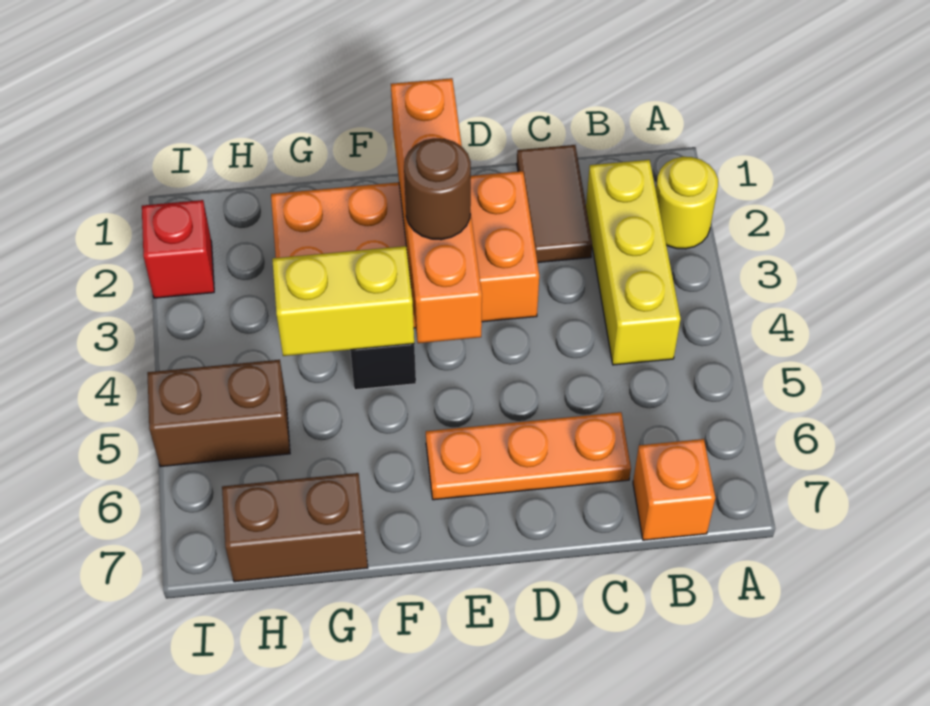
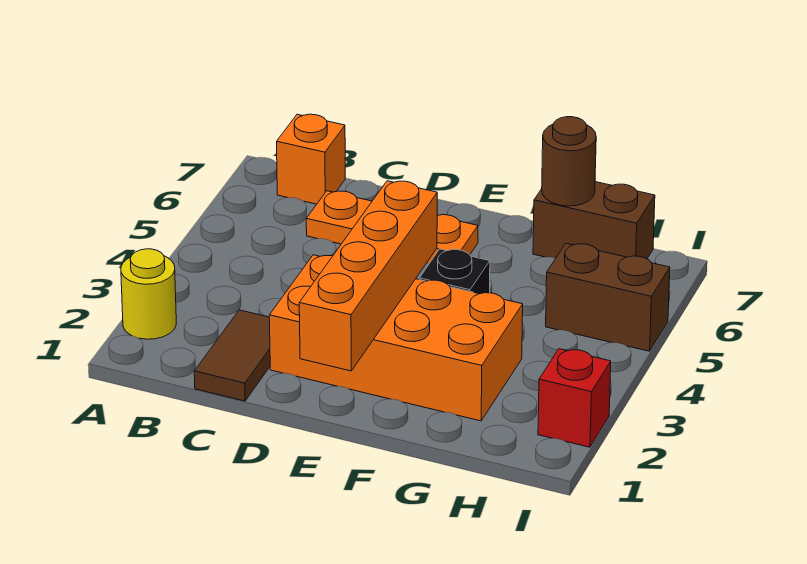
yellow brick B2:B4 level 1 -> none
brown round brick E3 level 3 -> brown round brick G7 level 2
yellow brick F4:G4 level 2 -> none

